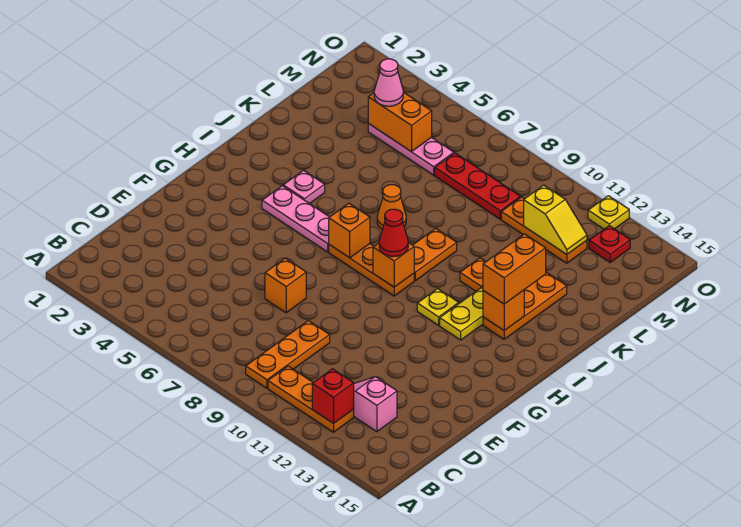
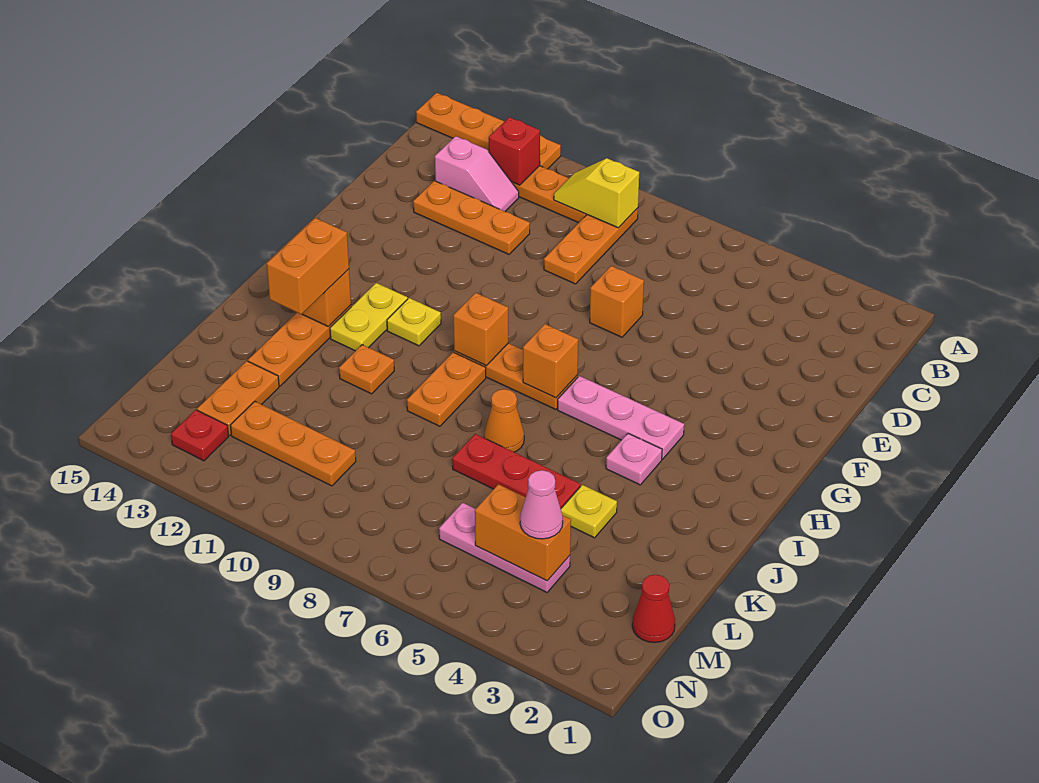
none -> orange plate A12:A15 level 1
none -> orange plate D11:D13 level 1
red cone H9 level 3 -> red cone M1 level 1
none -> orange plate L13:M13 level 1
red plate M7:M9 level 1 -> red plate K5:K7 level 1
yellow slope M11:M12 level 2 top 11 -> yellow slope B9:B10 level 2 top 9
yellow plate O12 level 1 -> yellow plate K4 level 1

